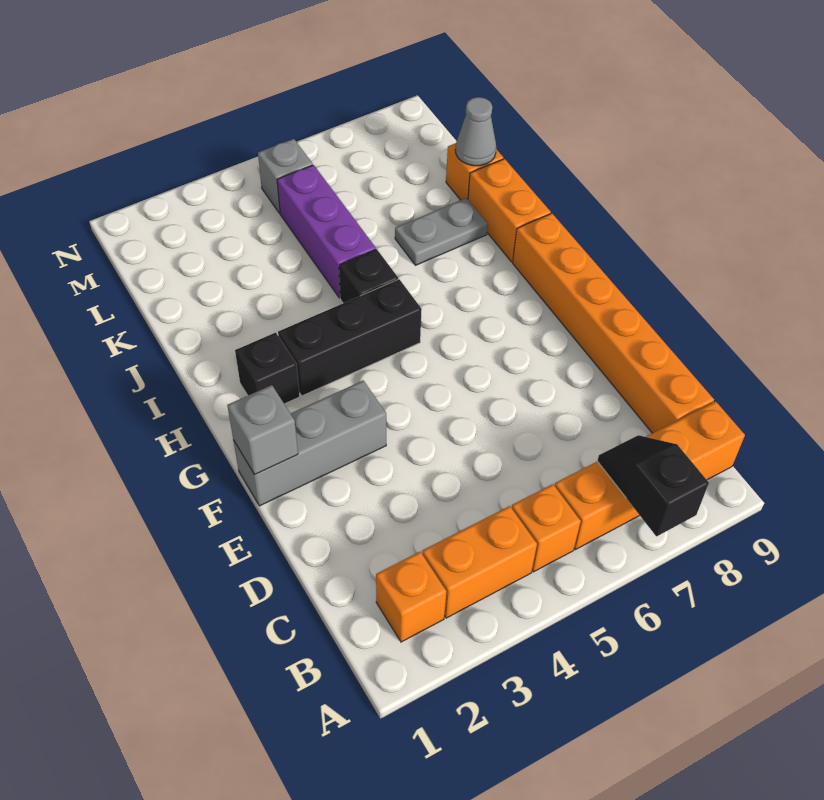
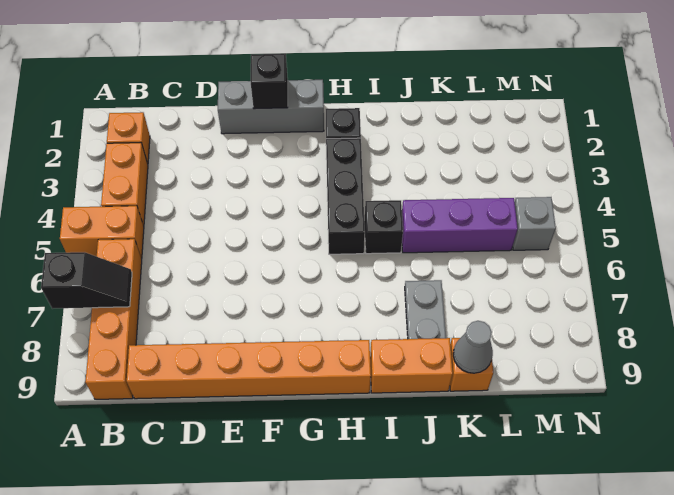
orange brick B5 level 1 -> orange brick A5:B5 level 1
grey brick F1:F3 level 1 -> grey brick E1:G1 level 1
grey brick F1 level 2 -> black brick F1 level 2

